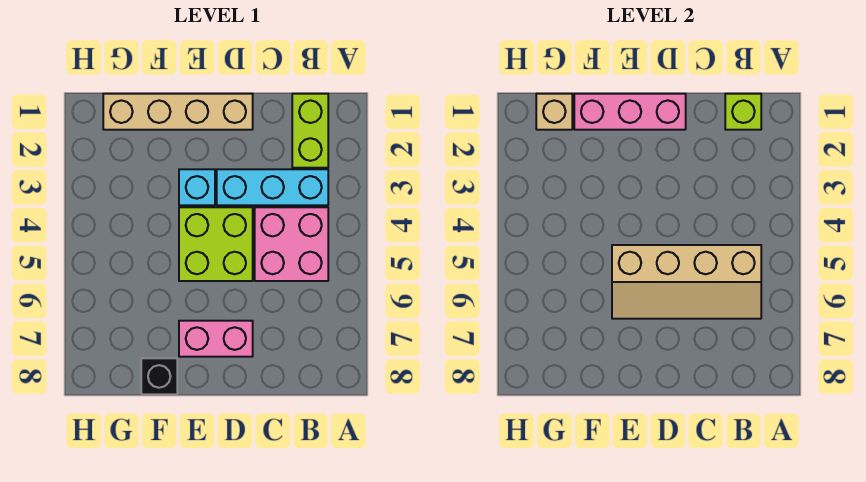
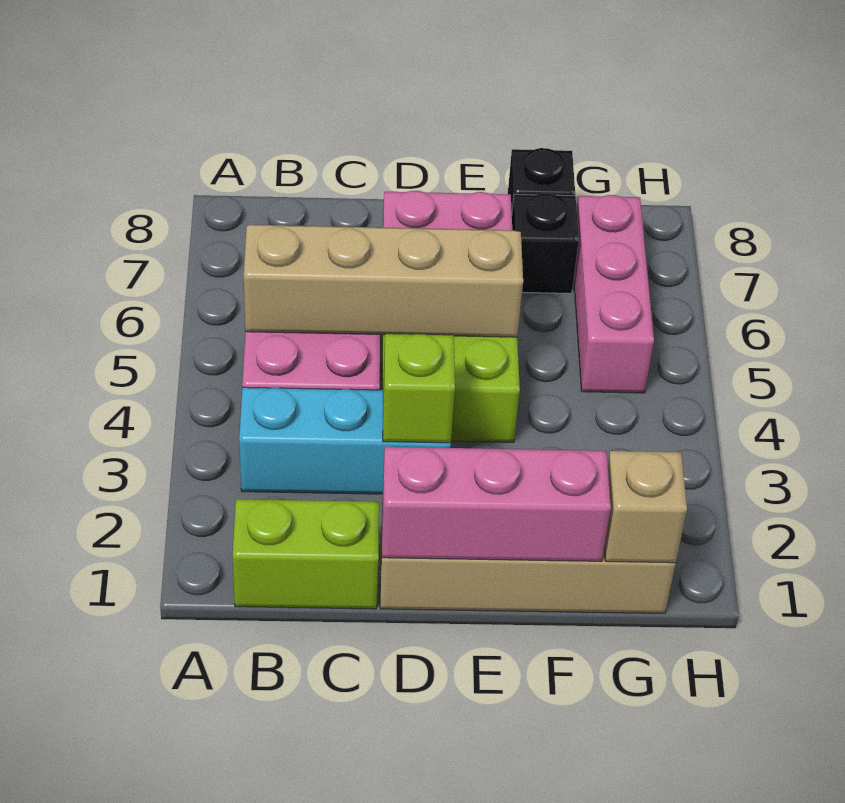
lime brick B1:B2 level 1 -> lime brick B1:C1 level 1
lime brick B1 level 2 -> lime brick D3 level 2
cyan brick E3 level 1 -> none
none -> black brick F7 level 1
none -> pink brick G5:G7 level 1

